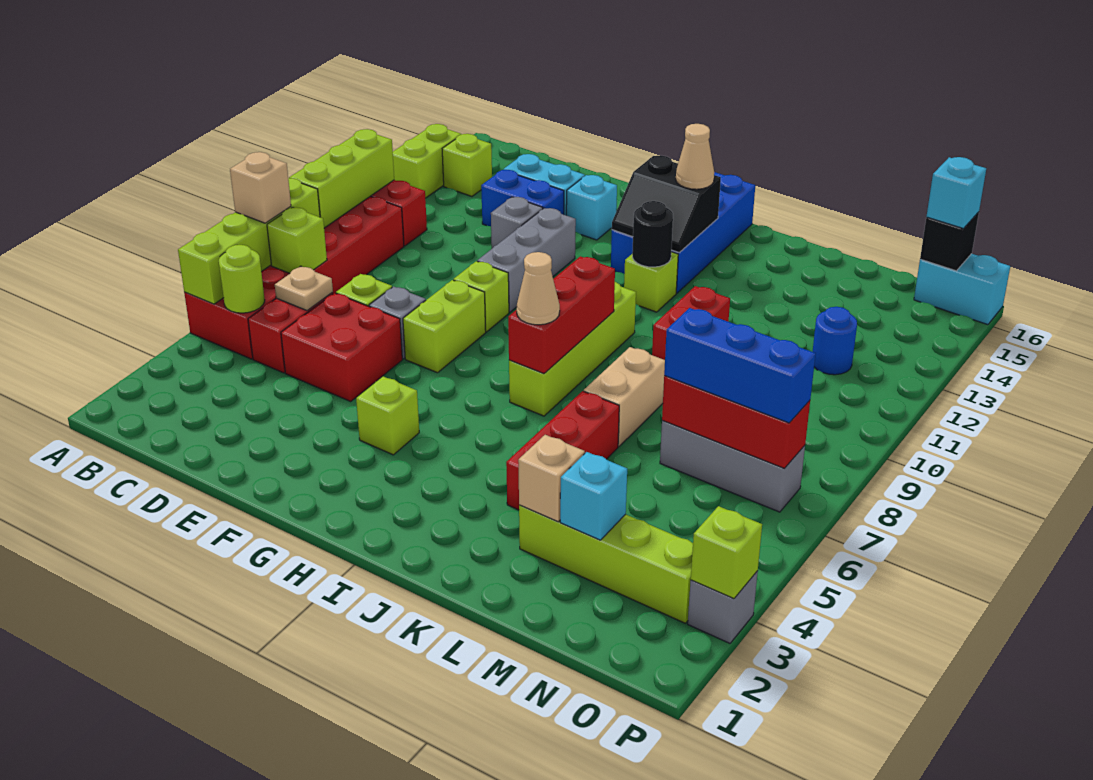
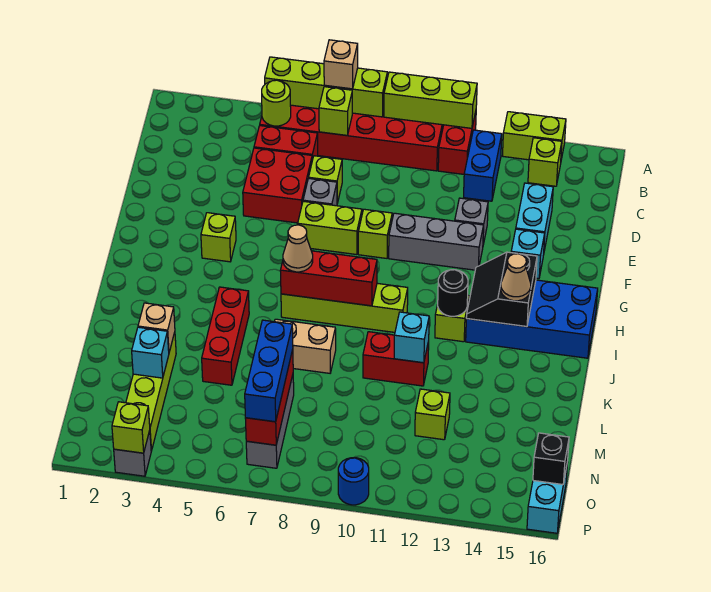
tan plate C6 level 2 -> none
blue brick D13:E13 level 1 -> blue brick B12:C12 level 1
red brick K4:K6 level 1 -> red brick J5:L5 level 1
none -> lime brick M12 level 1
blue round brick N12 level 1 -> blue round brick P10 level 1
cyan brick O16 level 3 -> cyan brick K11 level 2

